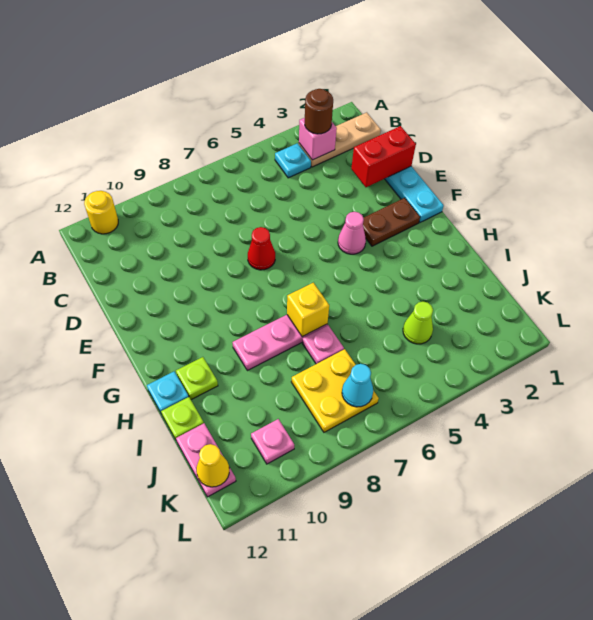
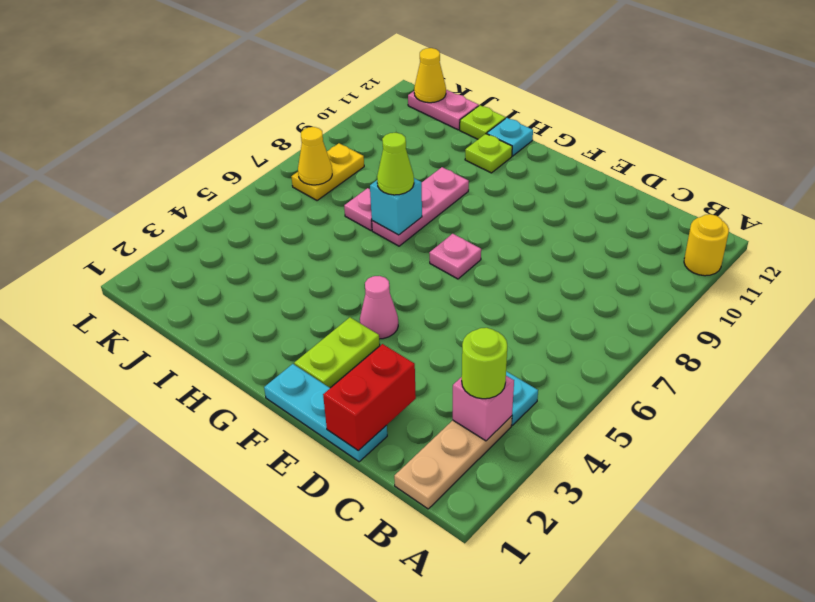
brown round brick B3 level 3 -> lime round brick B3 level 3
red cone E7 level 1 -> none
brown plate F2:F3 level 1 -> lime plate F2:F3 level 1
yellow brick H7 level 2 -> cyan brick H7 level 2
lime cone J4 level 1 -> lime cone H7 level 3
yellow plate J7:K8 level 1 -> yellow plate K7:K8 level 1
cyan cone K7 level 2 -> yellow cone K7 level 2
pink plate K10 level 1 -> pink plate F7 level 1

